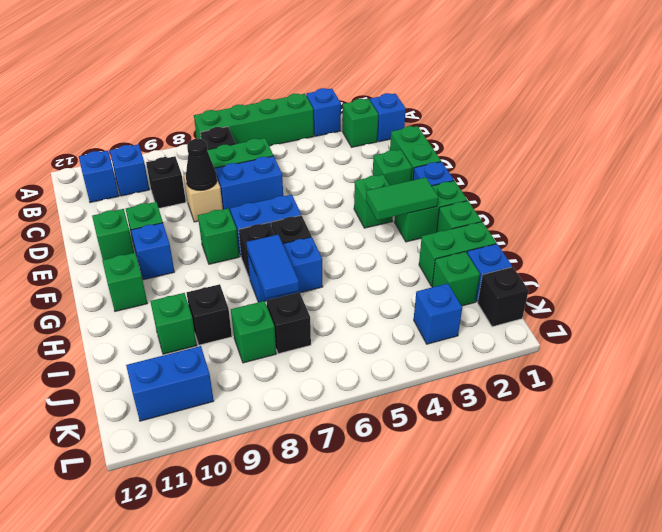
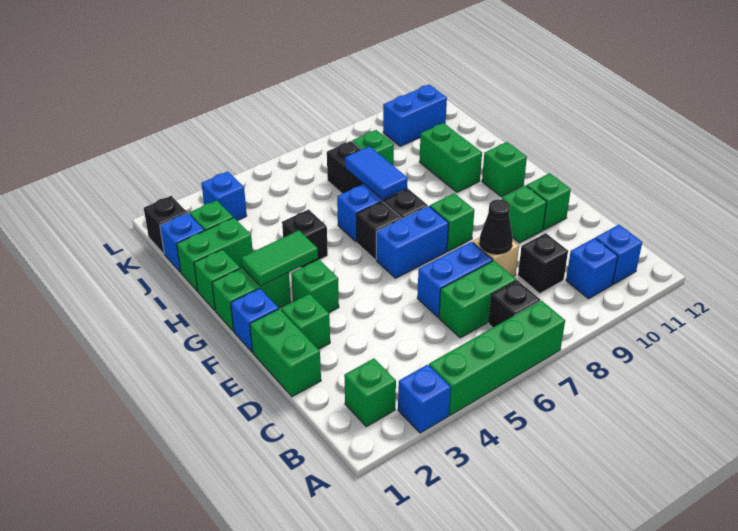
blue brick B1 level 1 -> none
blue brick F10 level 1 -> none
black brick I9 level 1 -> black brick H4 level 1
green brick I10 level 1 -> green brick H10:I10 level 1

